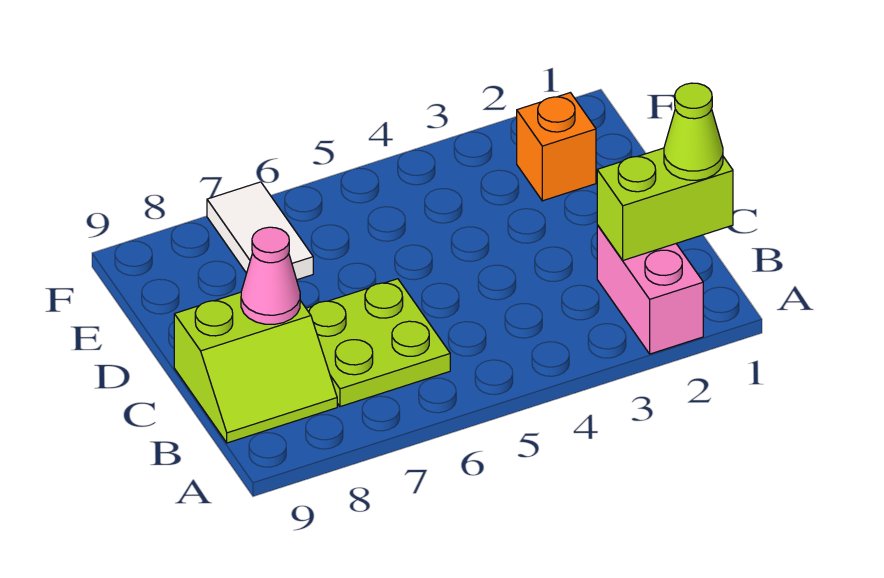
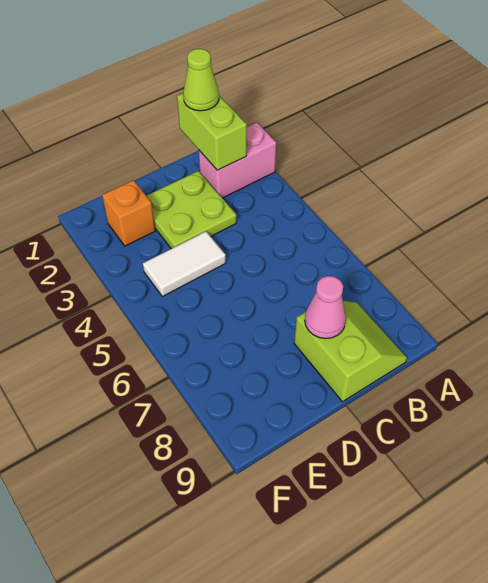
lime plate B6:C7 level 1 -> lime plate C2:D3 level 1
white tile E7:F7 level 1 -> white tile D4:E4 level 1

